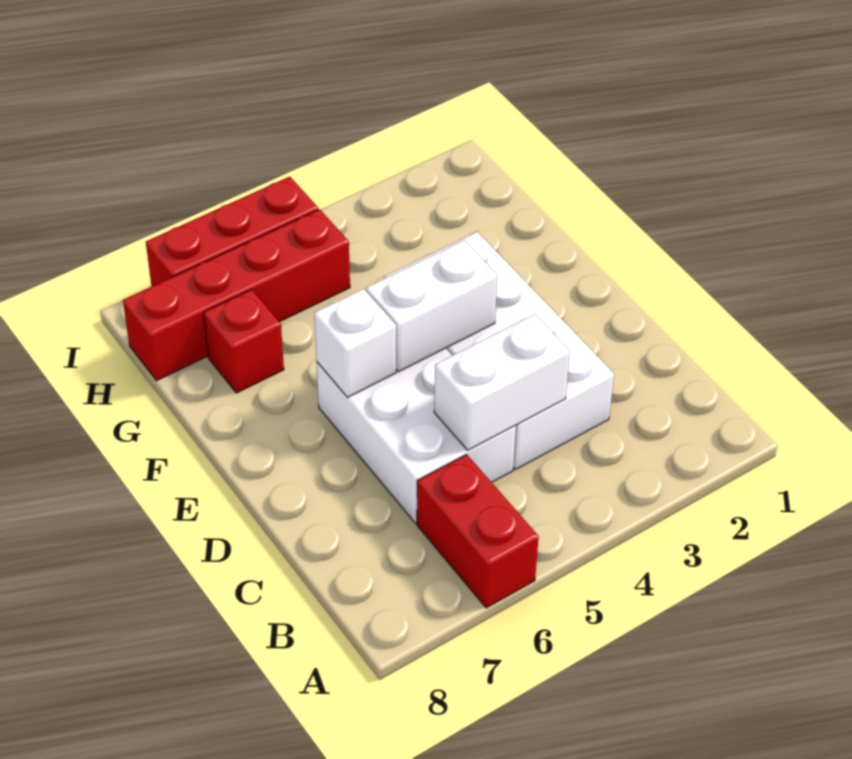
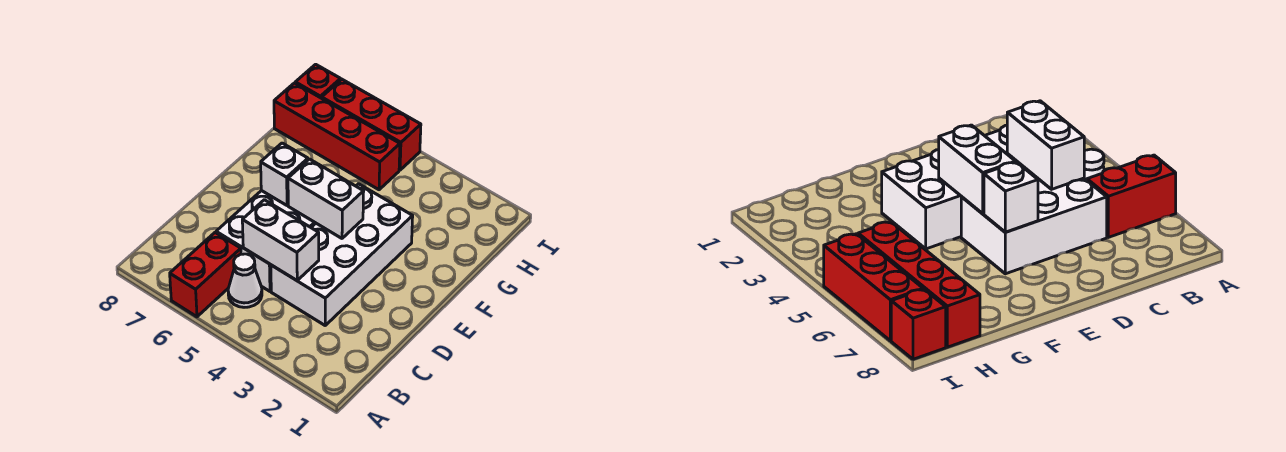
none -> white cone B5 level 1
red brick G7 level 1 -> red brick I8 level 1

